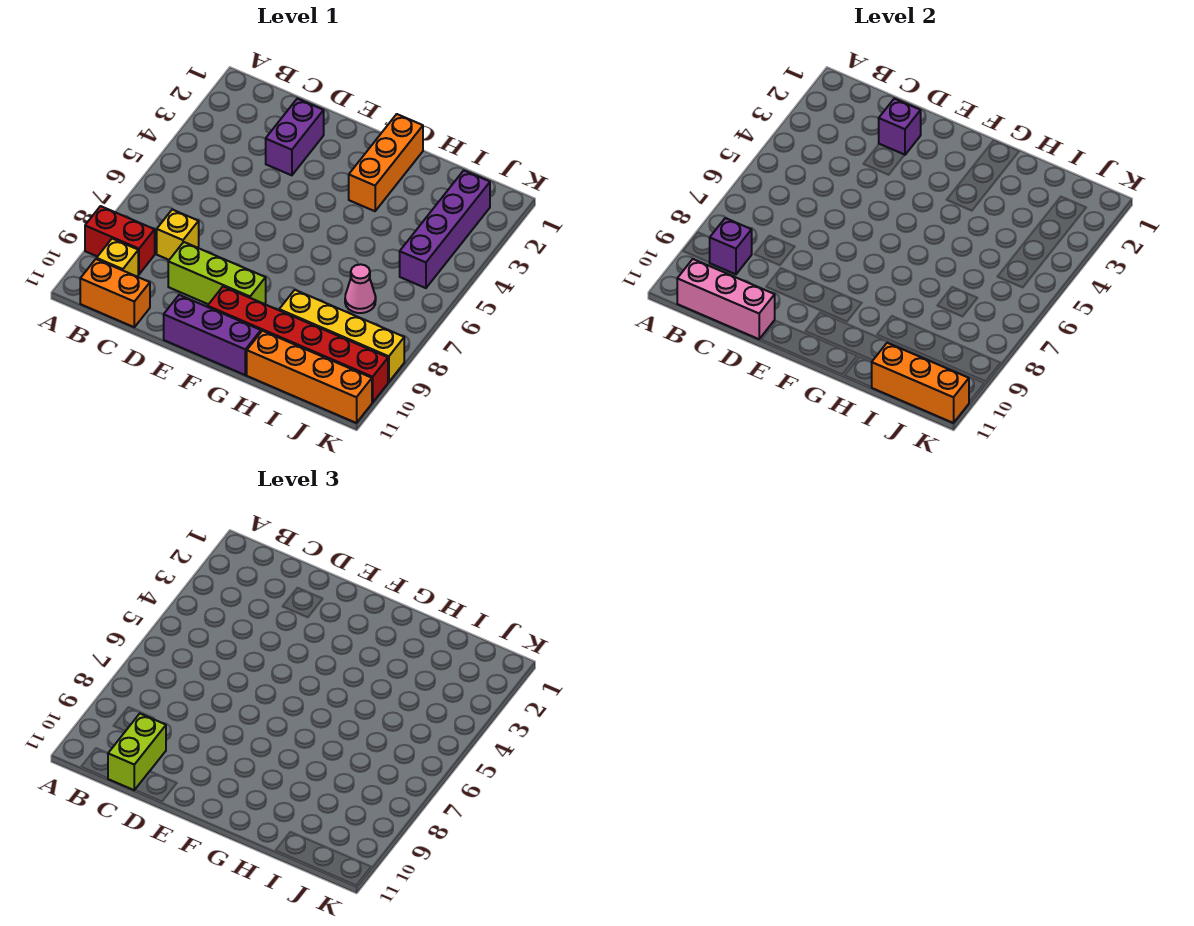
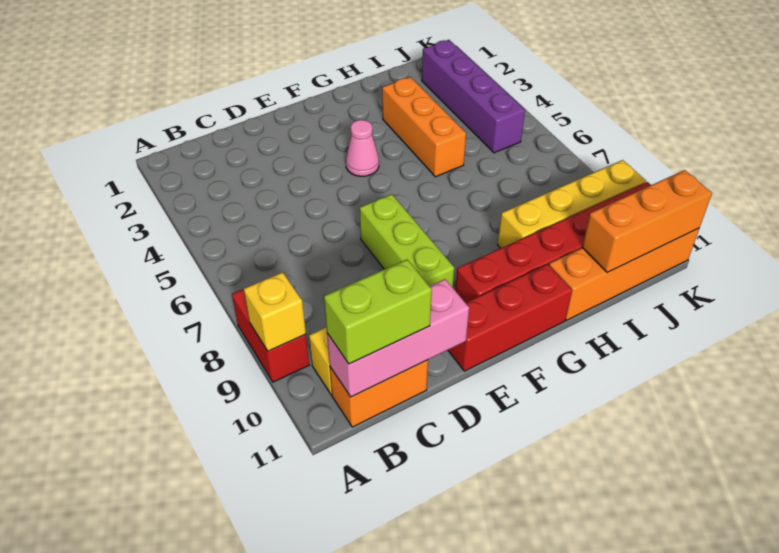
red brick A9:B9 level 1 -> red brick A8:A9 level 1
purple brick B9 level 2 -> none
yellow brick C8 level 1 -> yellow brick A9 level 2
lime brick C10:C11 level 3 -> lime brick B11:C11 level 3
purple brick D2:D3 level 1 -> none
purple brick D2 level 2 -> none
lime brick D9:F9 level 1 -> lime brick E7:E9 level 1
purple brick E11:G11 level 1 -> red brick E11:G11 level 1
orange brick G1:G3 level 1 -> orange brick H3:H5 level 1
pink cone I7 level 1 -> pink cone F4 level 1

